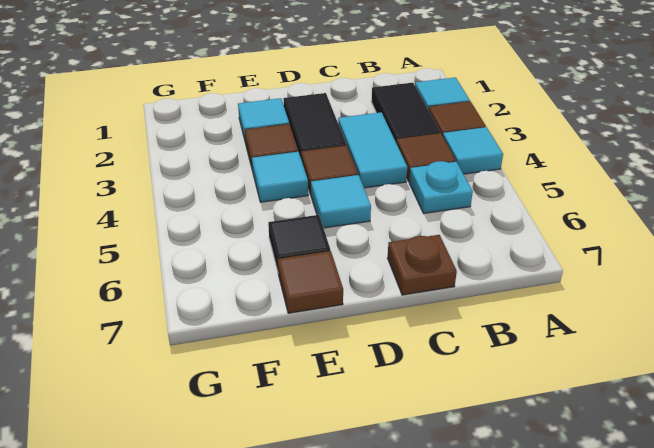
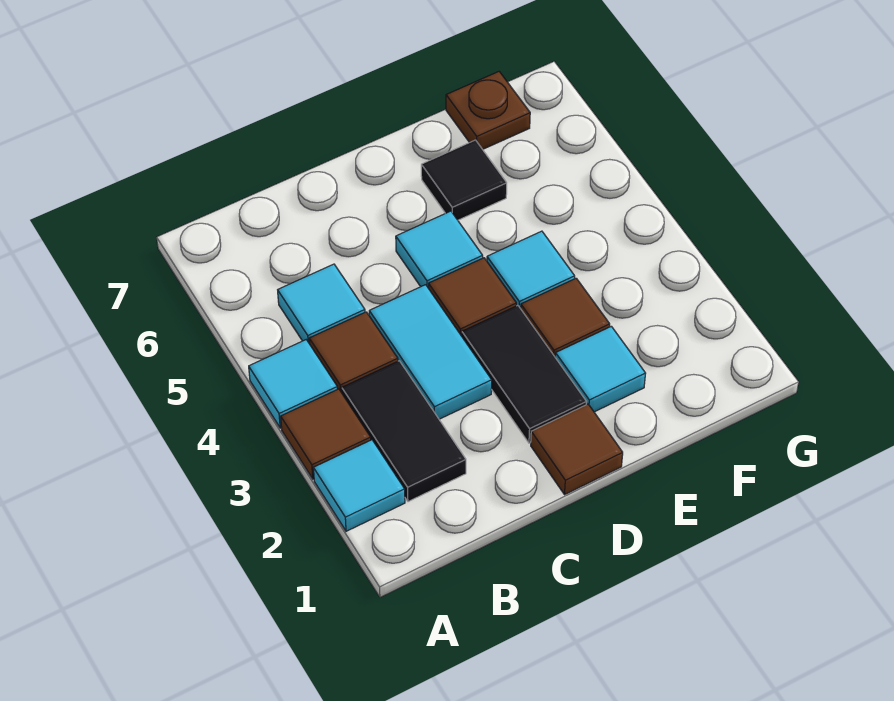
cyan plate B5 level 1 -> cyan tile B5 level 1
brown plate C7 level 1 -> brown plate F7 level 1
brown tile E7 level 1 -> brown tile D1 level 1

